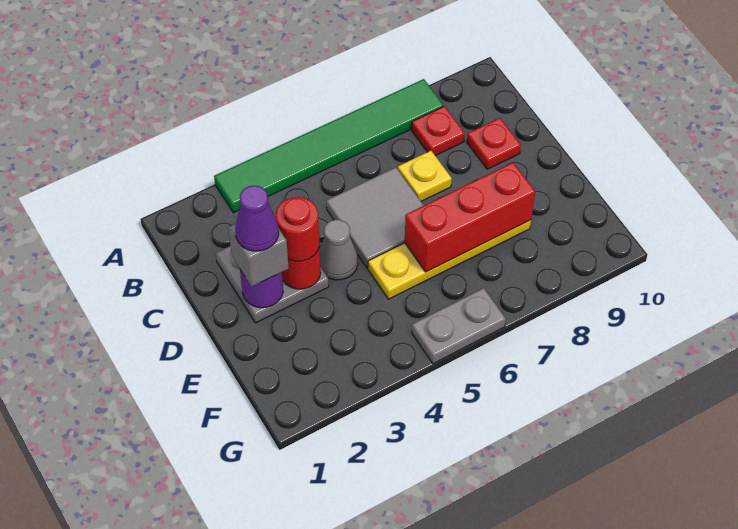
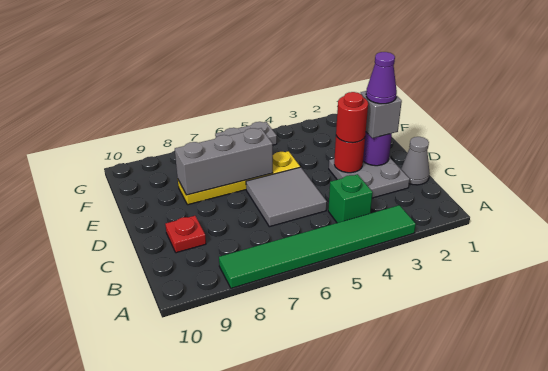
none -> green brick B4 level 1
red plate B8 level 1 -> none
yellow plate C7 level 1 -> none
grey cone D4 level 1 -> grey cone C1 level 1
red brick E6:E8 level 2 -> grey brick E6:E8 level 2

